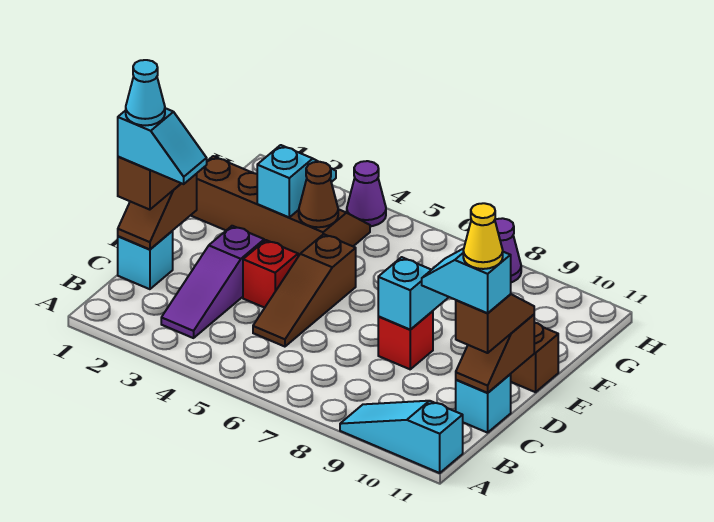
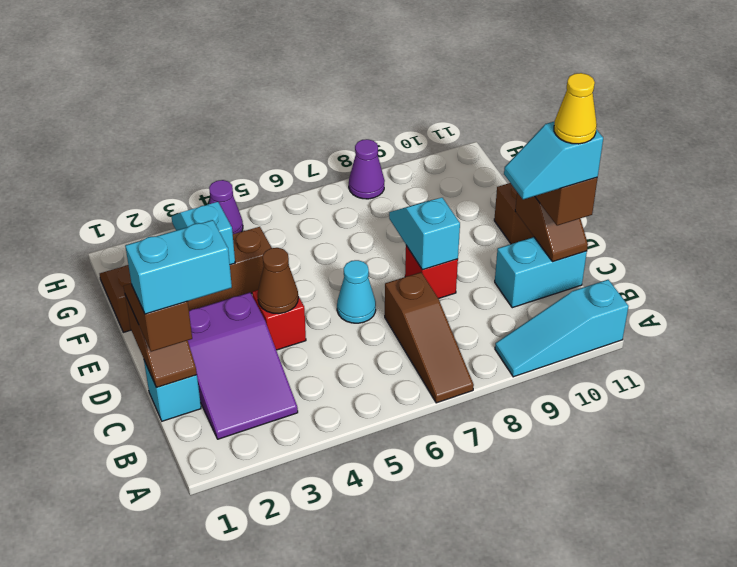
purple slope B3:D3 level 1 top D -> purple slope B2:D3 level 1 top D
cyan slope C1:C2 level 4 top 1 -> cyan brick C1:C2 level 4
cyan cone C1 level 5 -> cyan cone D6 level 1
brown slope C5:E5 level 1 top E -> brown slope A7:C7 level 1 top C
cyan brick C11 level 1 -> cyan brick C10:C11 level 1
brown cone F4 level 2 -> brown cone D4 level 2

